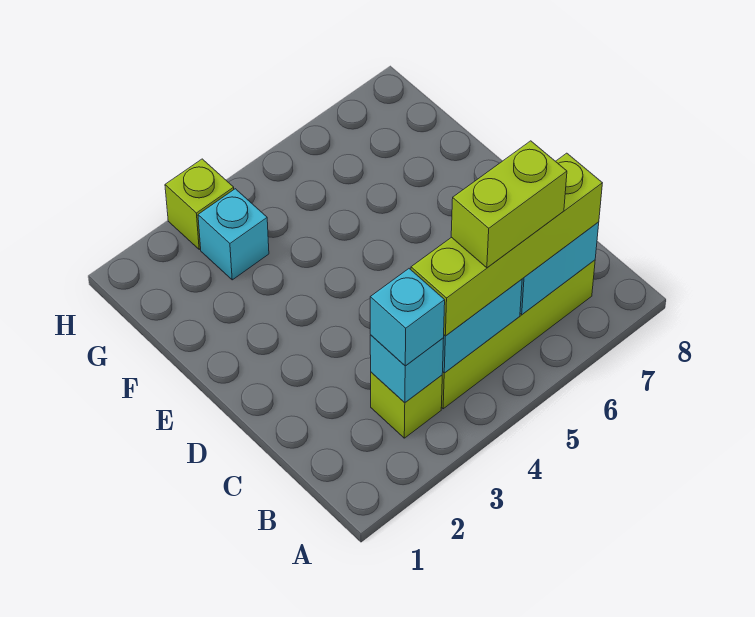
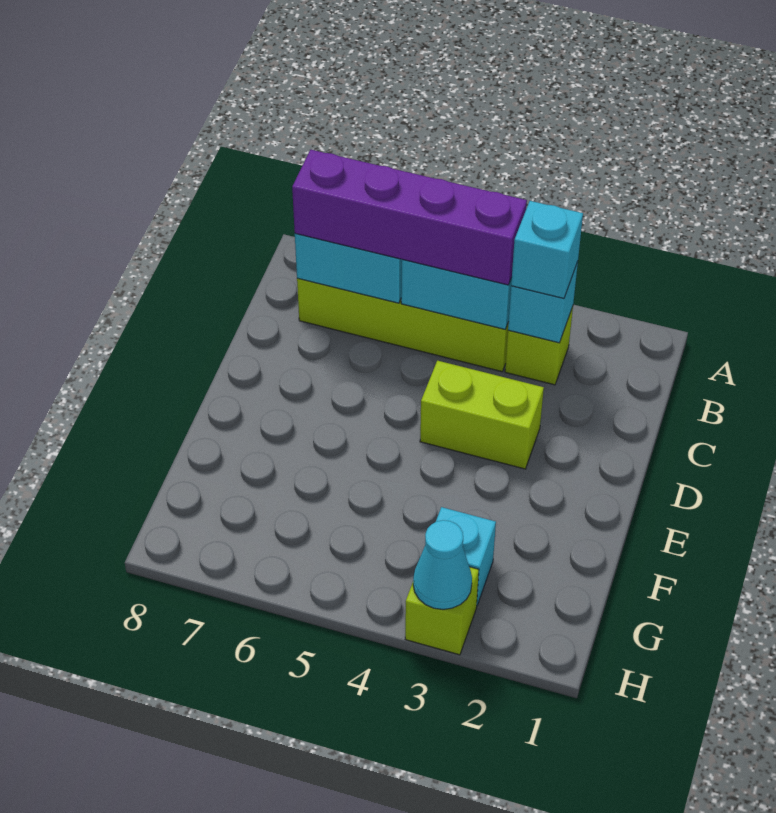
lime brick B4:B7 level 3 -> purple brick B4:B7 level 3
lime brick B5:B6 level 4 -> lime brick D3:D4 level 1
none -> cyan cone H3 level 2

